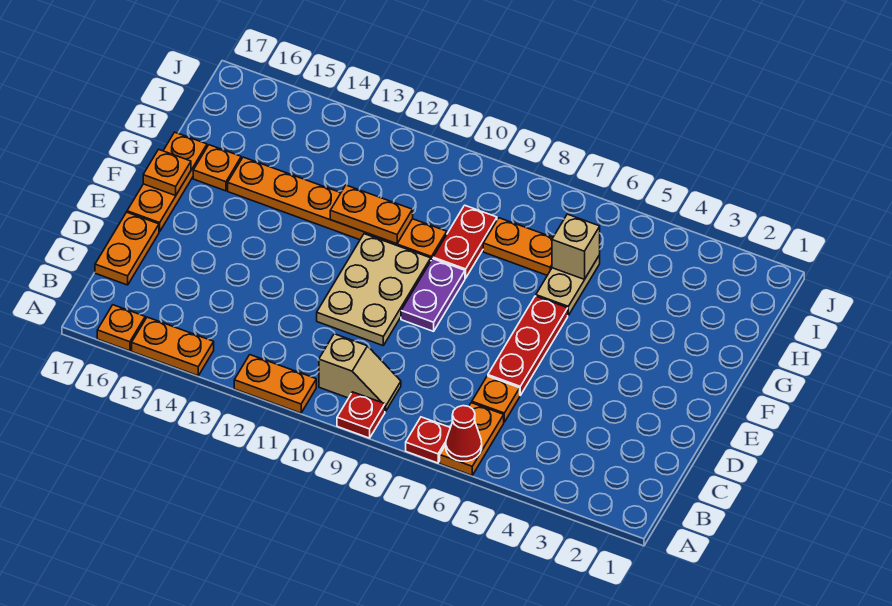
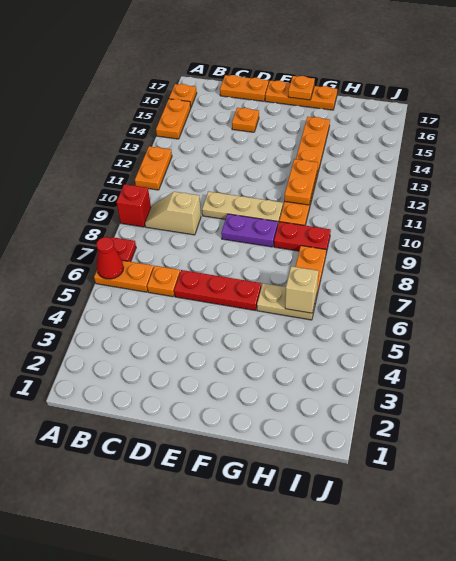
red plate A9 level 1 -> red brick A9 level 1
tan slope B9:B10 level 1 top 10 -> tan slope B9:C9 level 1 top C
tan plate D10:F11 level 1 -> tan plate D10:F10 level 1
orange plate G16 level 1 -> orange plate D15 level 1

